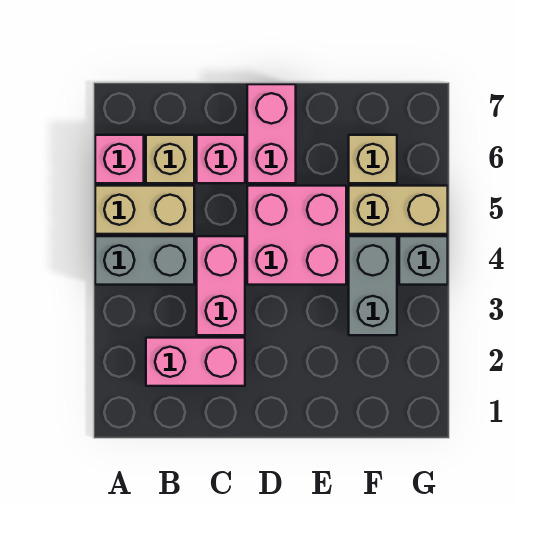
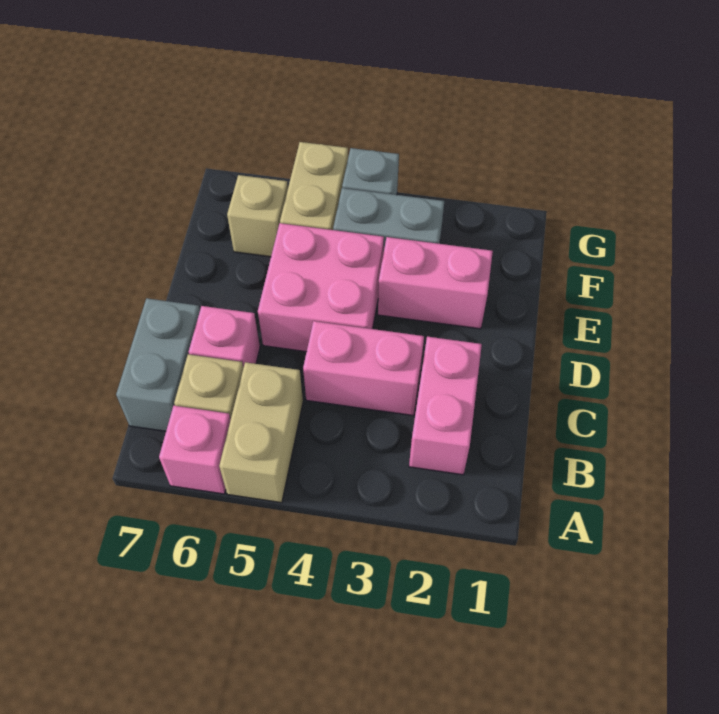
grey brick A4:B4 level 1 -> grey brick B7:C7 level 1
pink brick D6:D7 level 1 -> pink brick E2:E3 level 1

